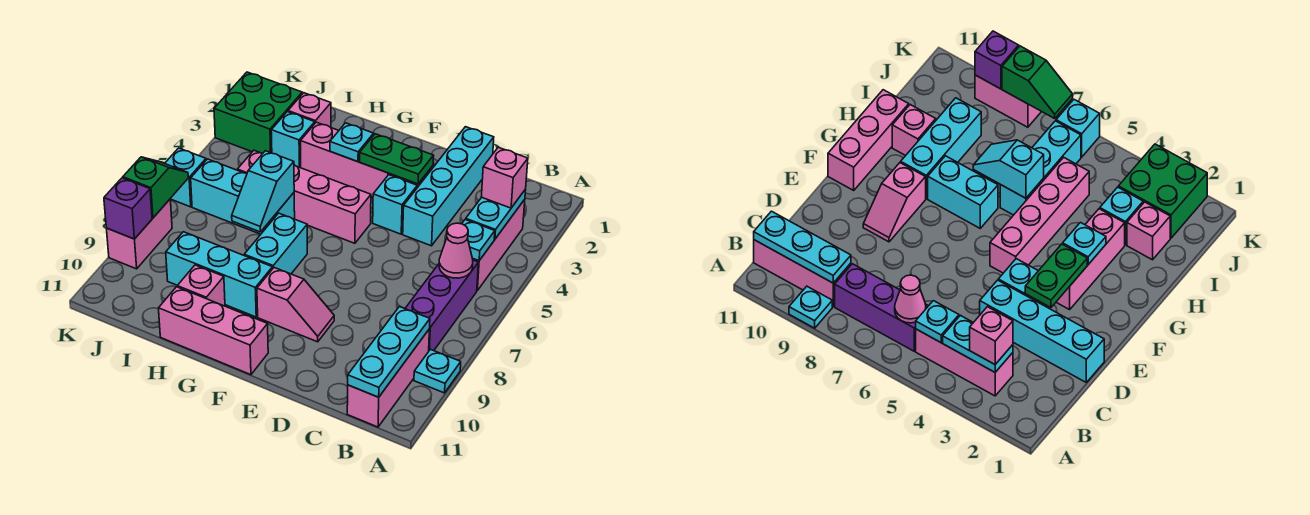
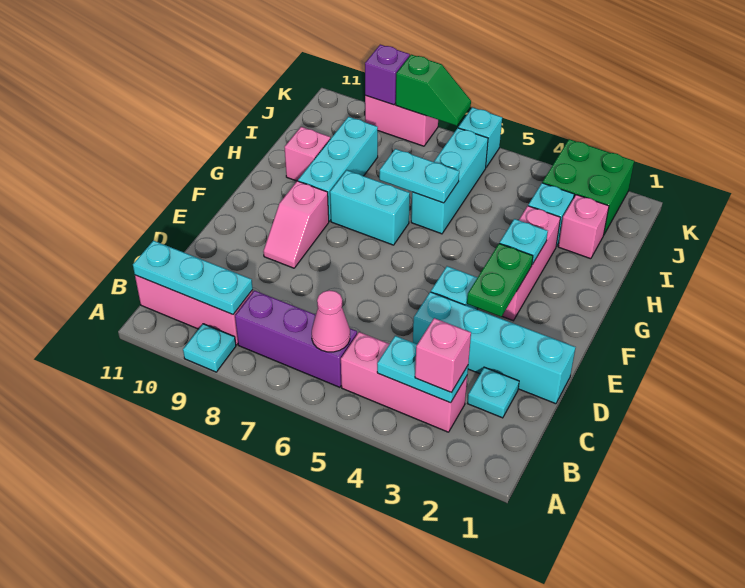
cyan plate B5 level 2 -> cyan plate C2 level 1
pink brick F5:I5 level 1 -> none
pink brick F11:H11 level 1 -> none
cyan slope H6:H7 level 2 top 6 -> cyan plate H6:H7 level 2

